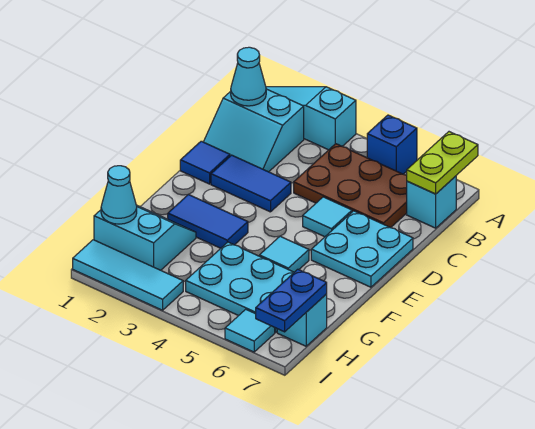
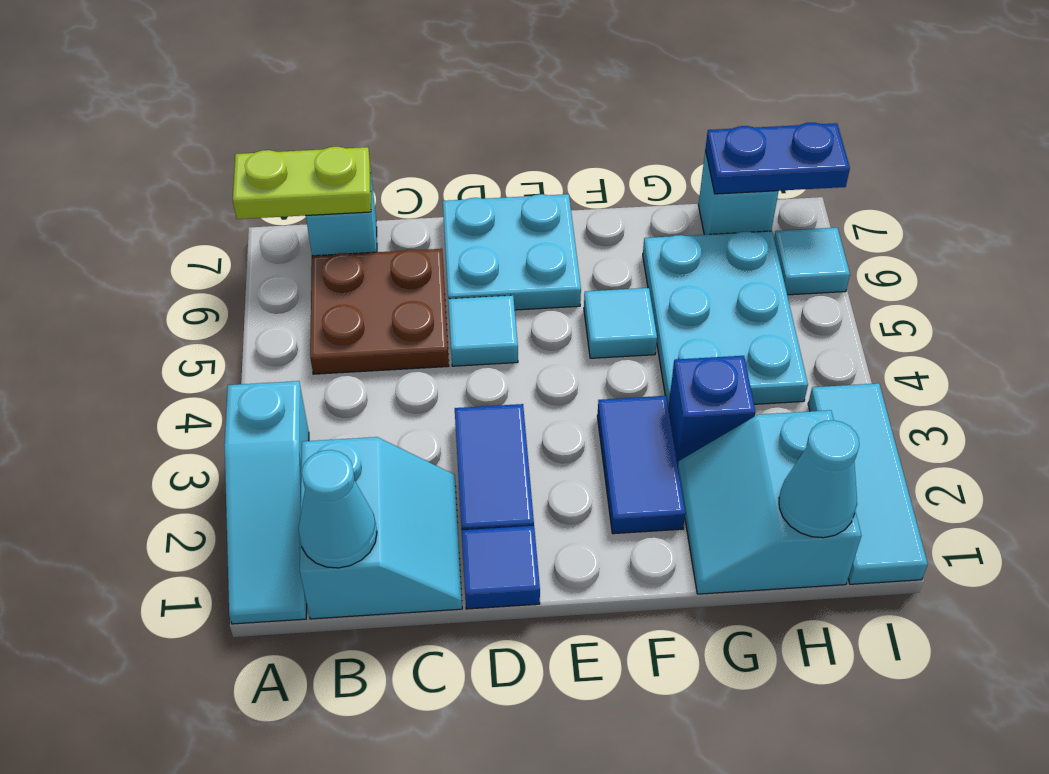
blue brick A5 level 1 -> blue brick G3 level 1
brown plate B4:C6 level 1 -> brown plate B5:C6 level 1

